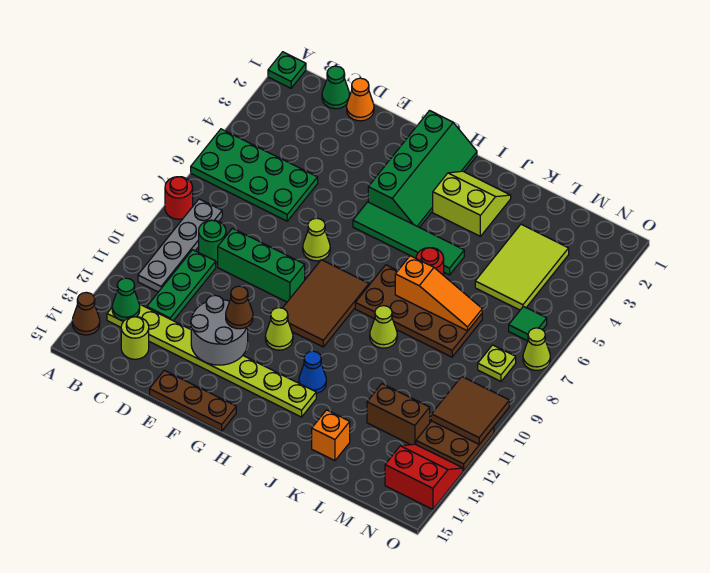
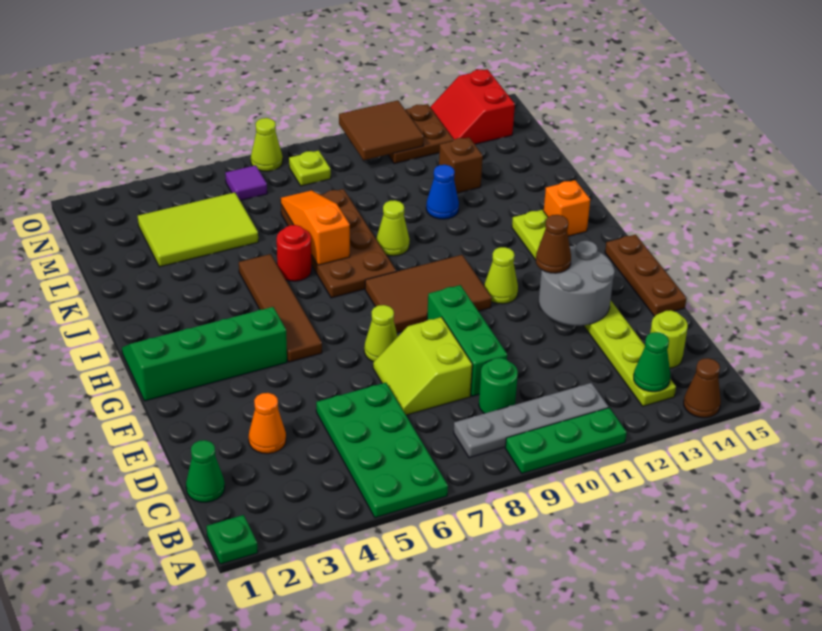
red round brick A8 level 1 -> none
green plate C10:C12 level 1 -> green plate A9:A11 level 1
orange cone D1 level 1 -> orange cone D3 level 1
green tile G5:J5 level 1 -> brown tile G5:J5 level 1
lime slope I2:J3 level 1 top 3 -> lime slope D7:E8 level 1 top 8
blue cone I12 level 1 -> blue cone K11 level 1
orange brick K14 level 1 -> orange brick I14 level 1
brown brick L12:M12 level 1 -> brown brick L12 level 1
green tile N6 level 1 -> purple tile N6 level 1

